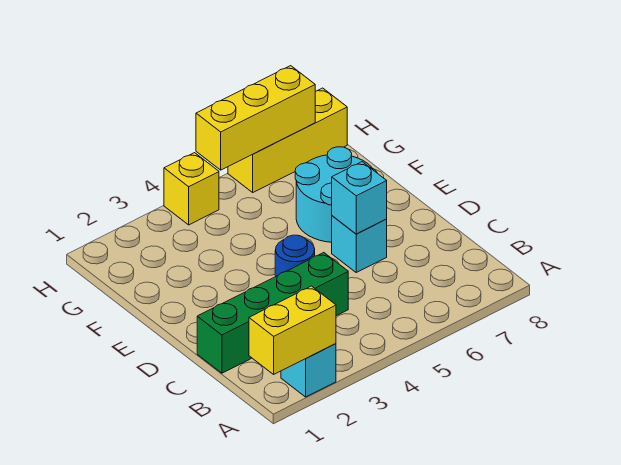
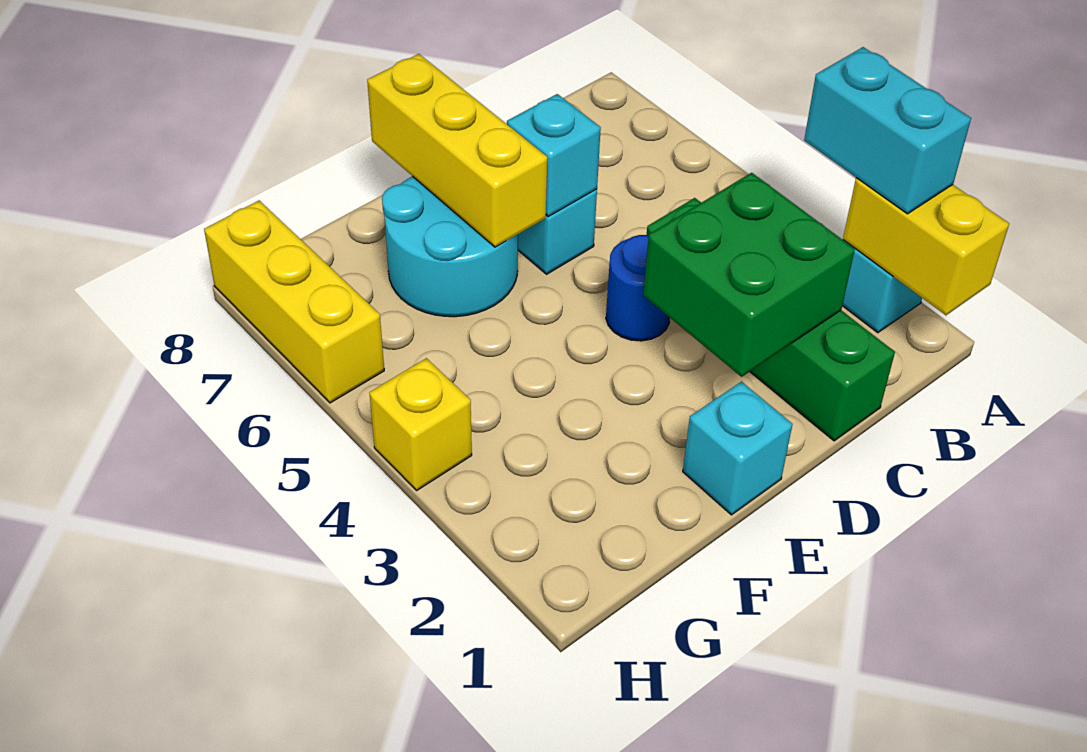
none -> cyan brick A2:A3 level 3
none -> green brick C2:D3 level 2
none -> cyan brick E1 level 1
yellow brick H5:H7 level 2 -> yellow brick E6:E8 level 2

